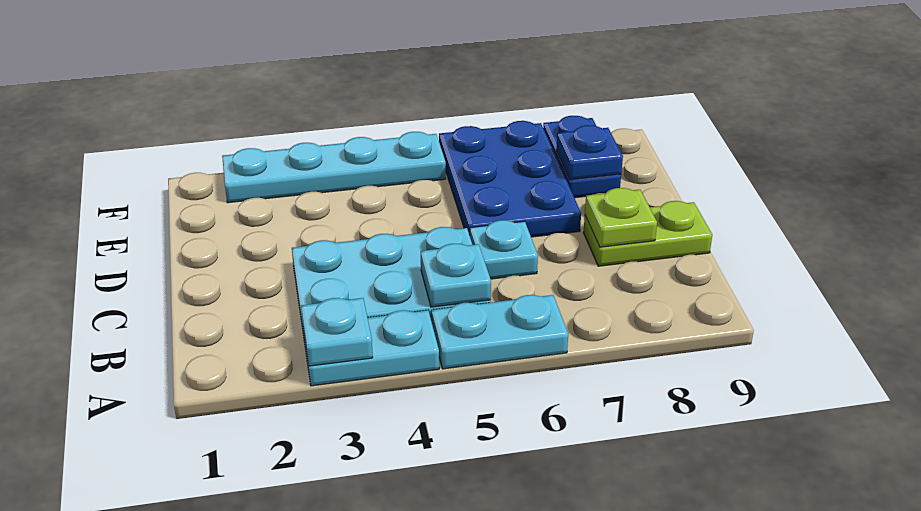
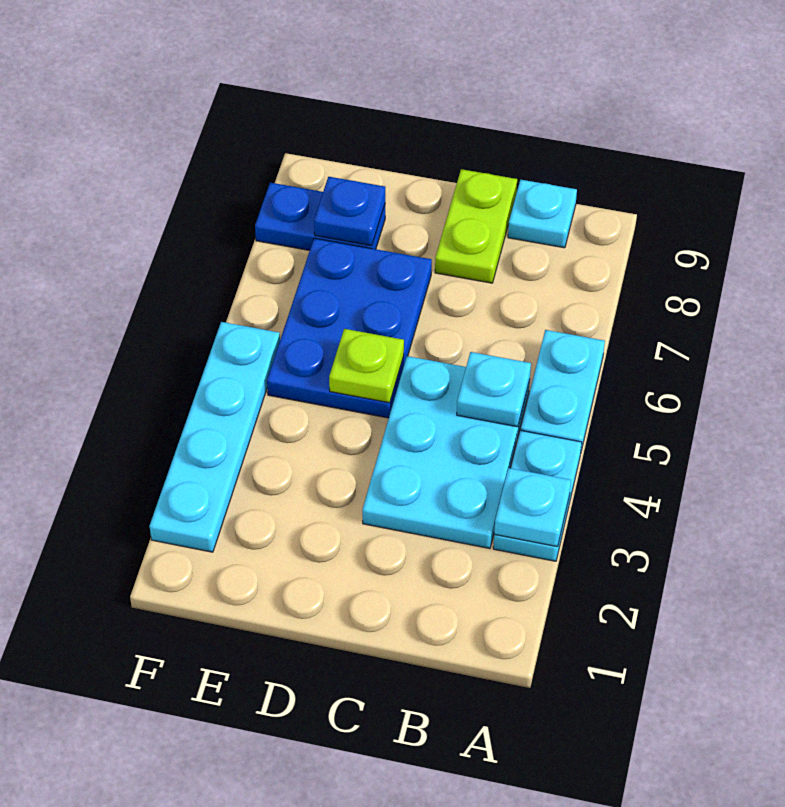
cyan plate C6 level 1 -> cyan plate B9 level 1
lime plate C8 level 2 -> lime plate D5 level 2
blue plate D6:F7 level 1 -> blue plate D5:E7 level 1

